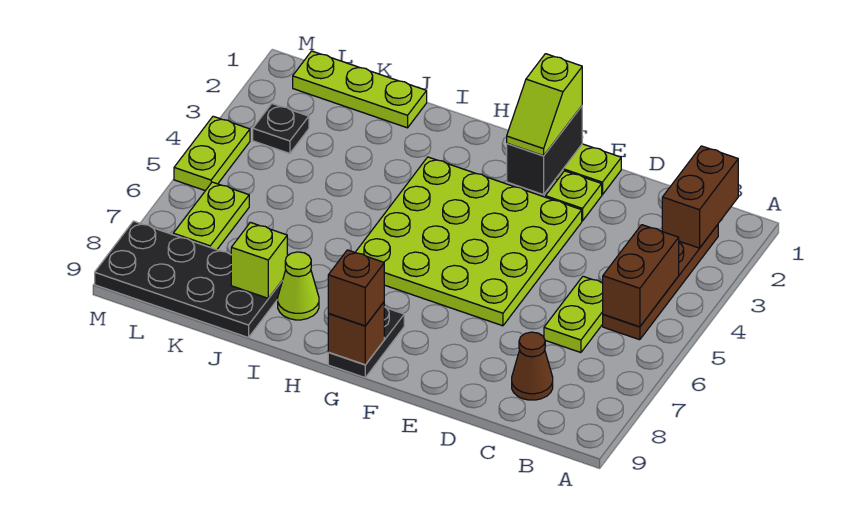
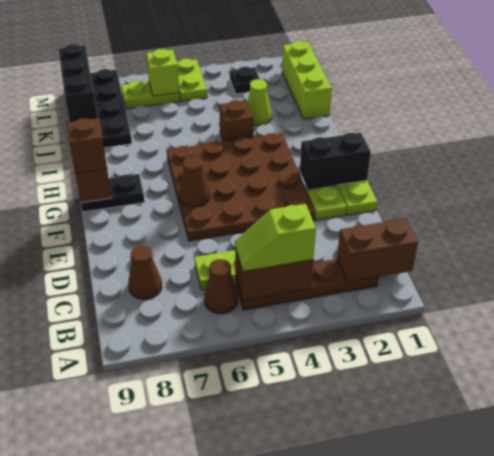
none -> brown cone B6 level 1
lime plate E3:H6 level 1 -> brown plate E3:H6 level 1
lime slope F1:F2 level 3 top 1 -> lime slope B4:B5 level 3 top 4
none -> brown cone F6 level 2
none -> brown brick I4 level 1
lime cone I8 level 1 -> lime cone J3 level 1
lime plate J1:L1 level 1 -> lime brick J1:L1 level 1
lime brick J8 level 2 -> lime brick L6 level 2
none -> black brick K9:M9 level 2
lime plate M4:M5 level 1 -> lime plate L5:M5 level 1

